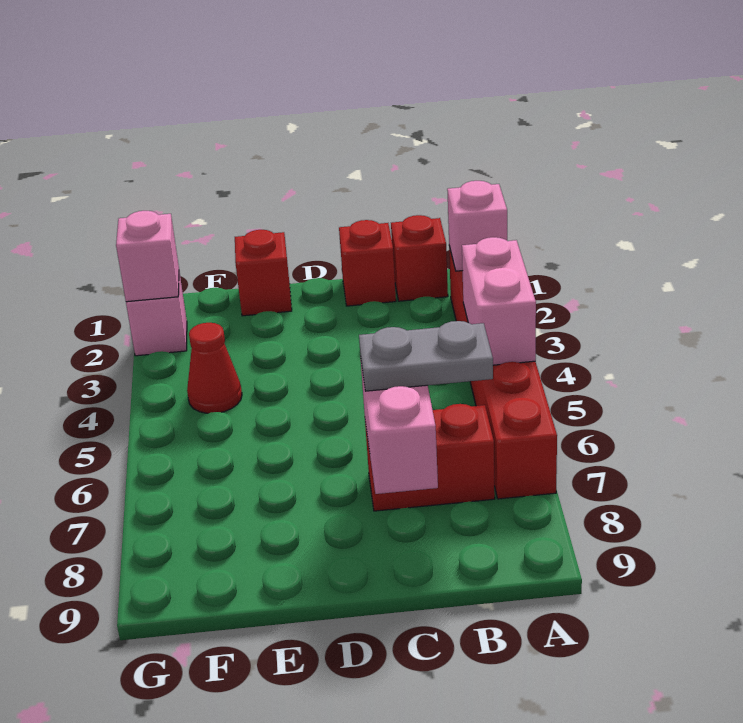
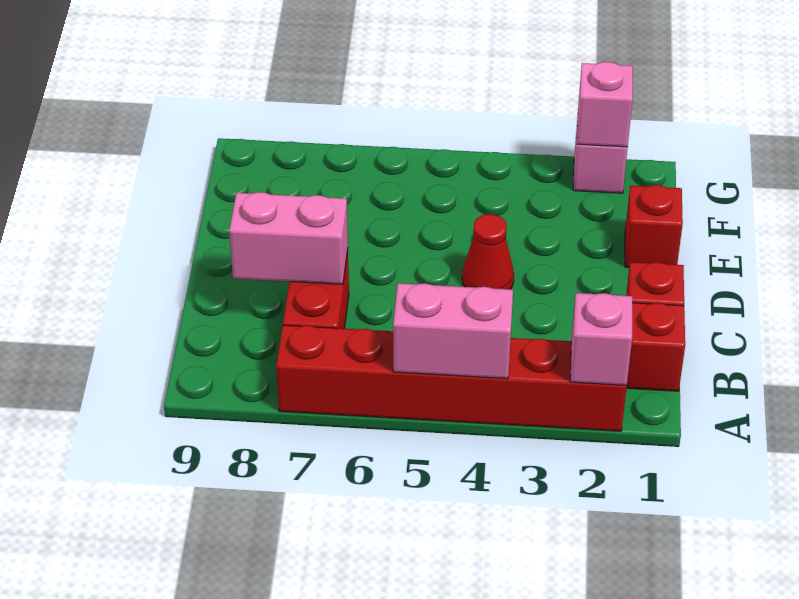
grey plate B7:C7 level 3 -> none
red cone F4 level 1 -> red cone D4 level 1

